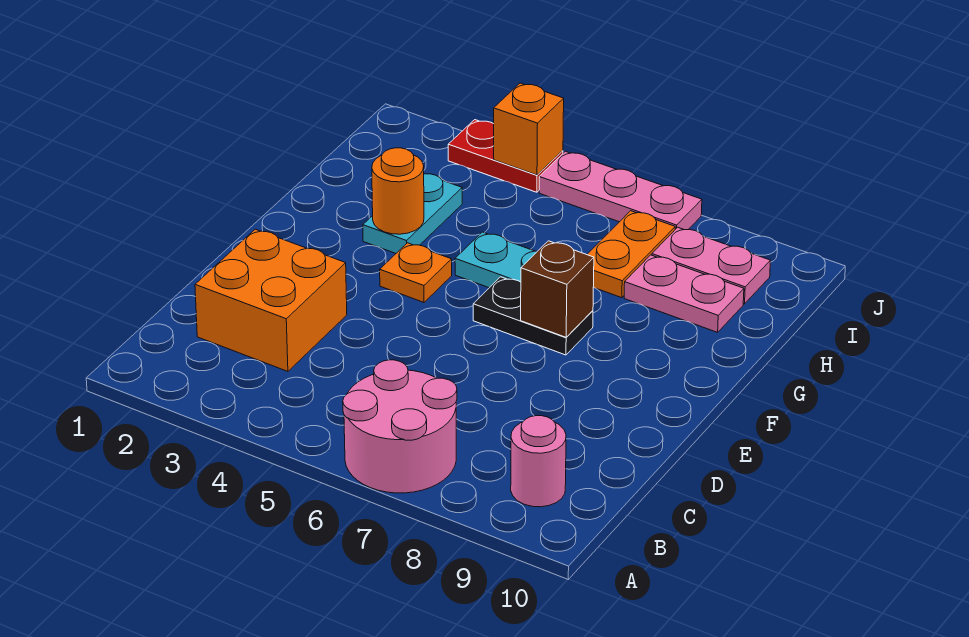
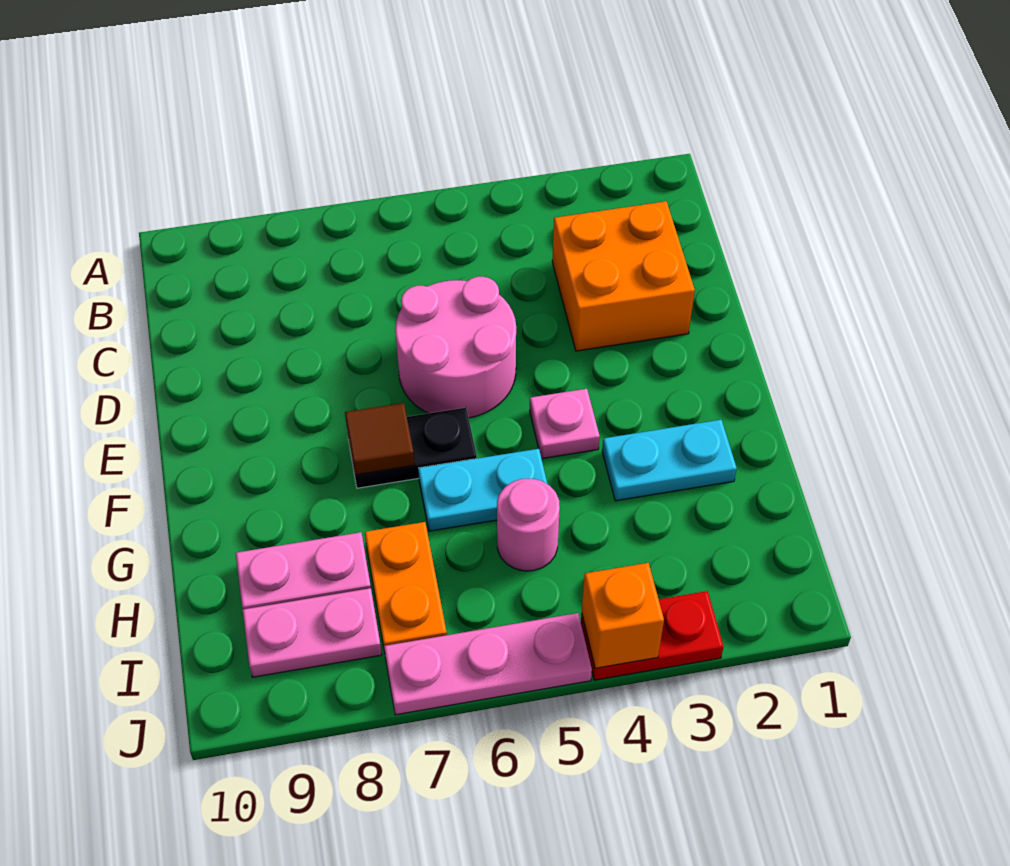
pink round brick A6:B7 level 1 -> pink round brick D5:E6 level 1
pink round brick B9 level 1 -> pink round brick H5 level 1
orange plate F4 level 1 -> pink plate F4 level 1
brown brick F7 level 2 -> brown tile F7 level 2
cyan plate G3:H3 level 1 -> cyan plate G2:G3 level 1
orange round brick G3 level 2 -> none

